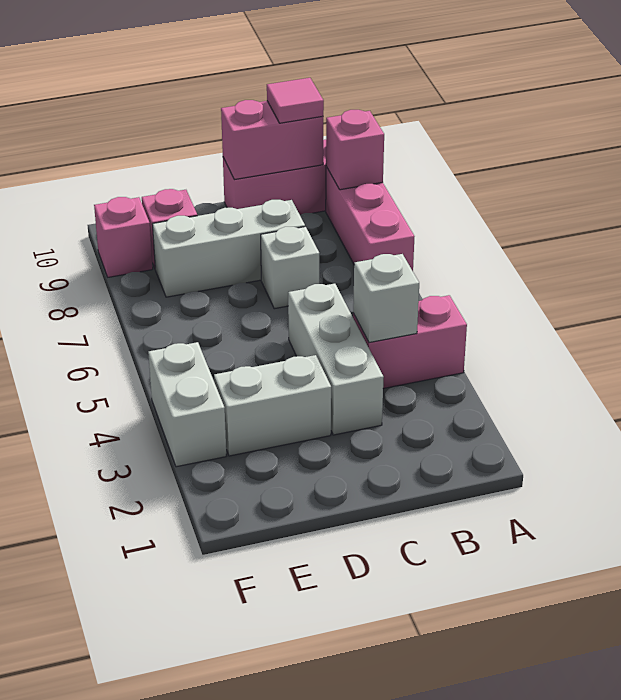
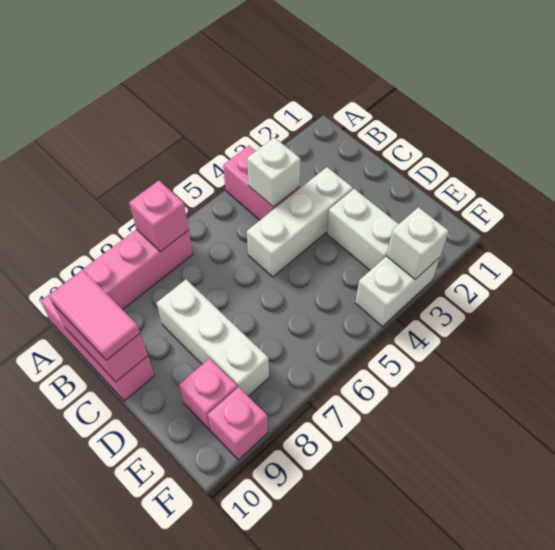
pink brick A9 level 2 -> pink brick A7 level 2
pink tile B10 level 3 -> pink tile B10:C10 level 3
white brick C7 level 1 -> white brick F3 level 2

